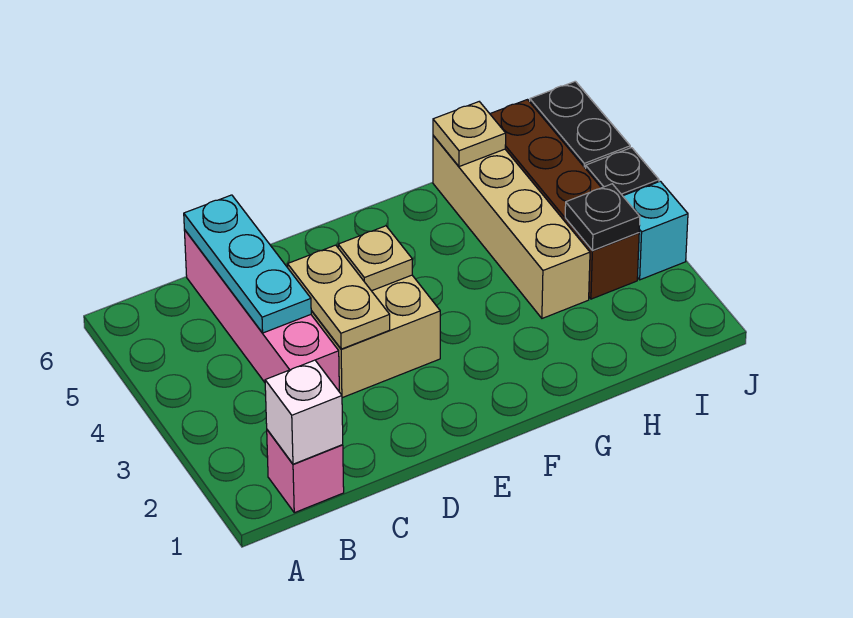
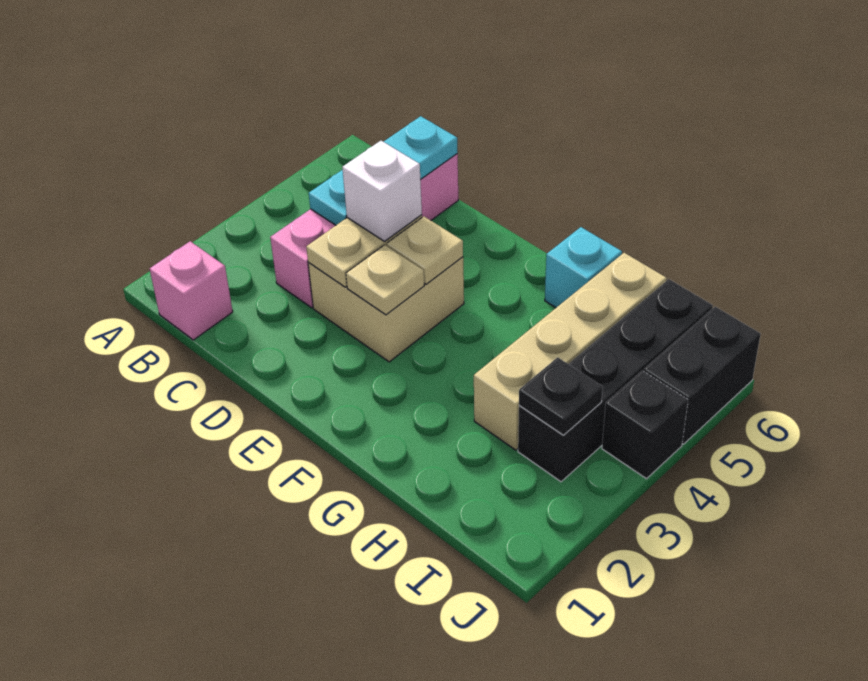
white brick B1 level 2 -> white brick D4 level 3
tan plate H6 level 2 -> tan plate E3 level 2
brown brick I3:I6 level 1 -> black brick I3:I6 level 1
cyan brick J3 level 1 -> cyan brick G6 level 1

